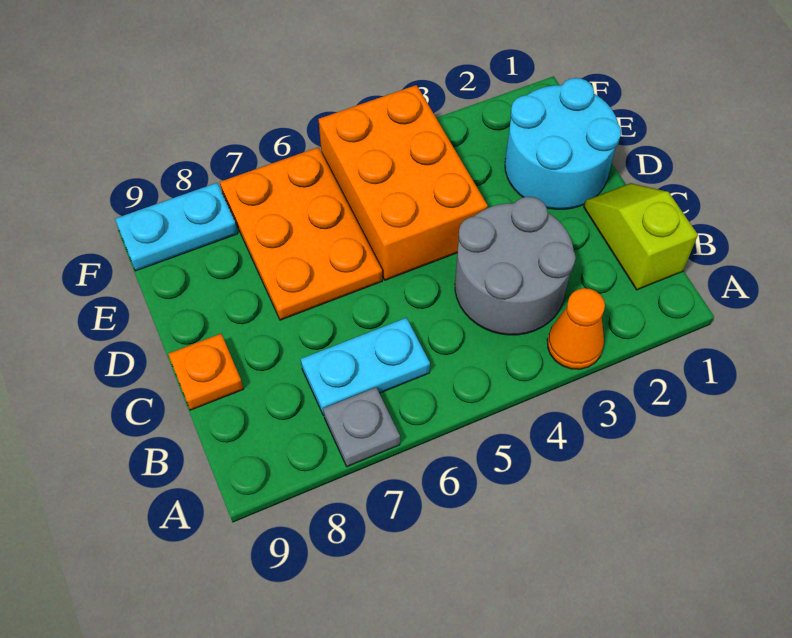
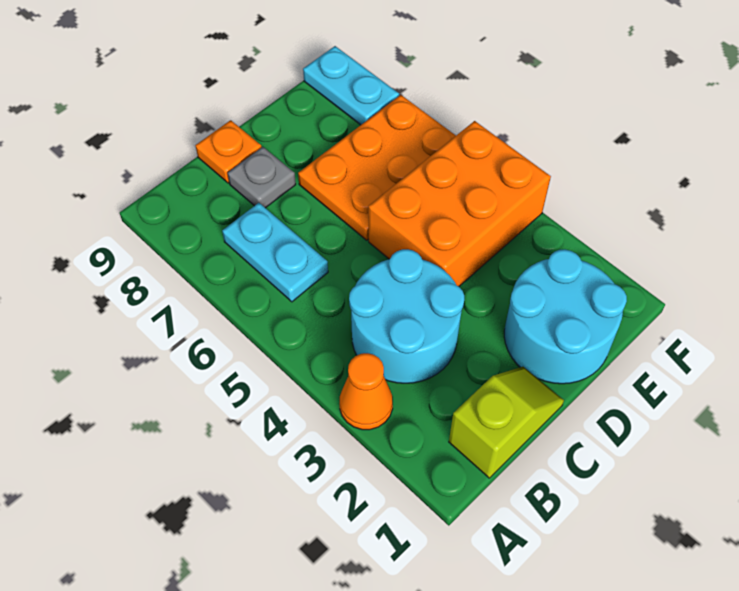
grey plate A7 level 1 -> grey plate C8 level 1
grey round brick B3:C4 level 1 -> cyan round brick B3:C4 level 1

